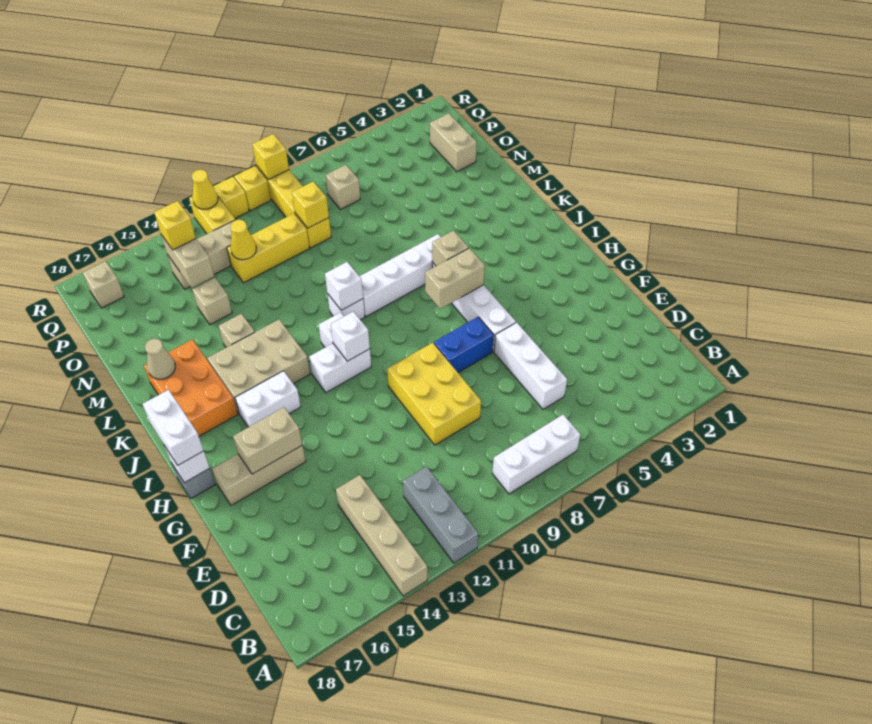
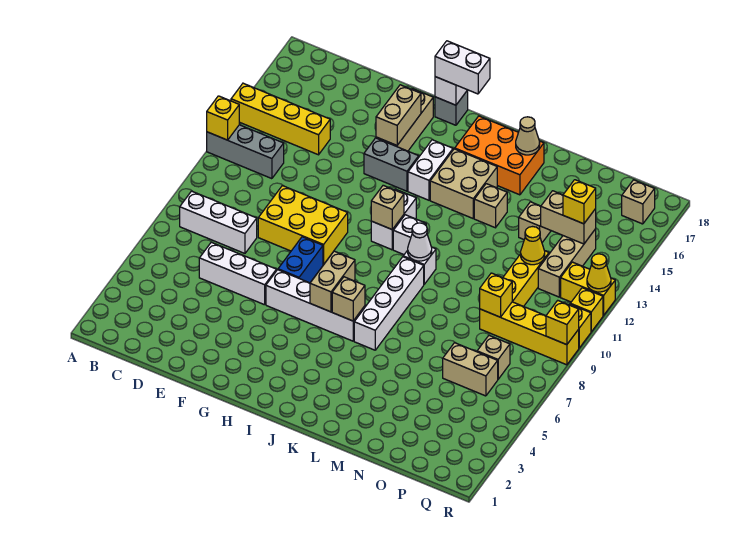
none -> yellow brick A12 level 2
tan brick A14:D14 level 1 -> yellow brick A14:D14 level 1
white brick B7:B9 level 1 -> white brick B8:D8 level 1
none -> grey brick G14:H14 level 1
white brick I11 level 2 -> tan brick I11 level 2
tan brick J13:K15 level 1 -> tan brick J14:K15 level 1
white brick K10 level 2 -> white cone K10 level 2
tan brick O2:P2 level 1 -> tan brick O6:P6 level 1

